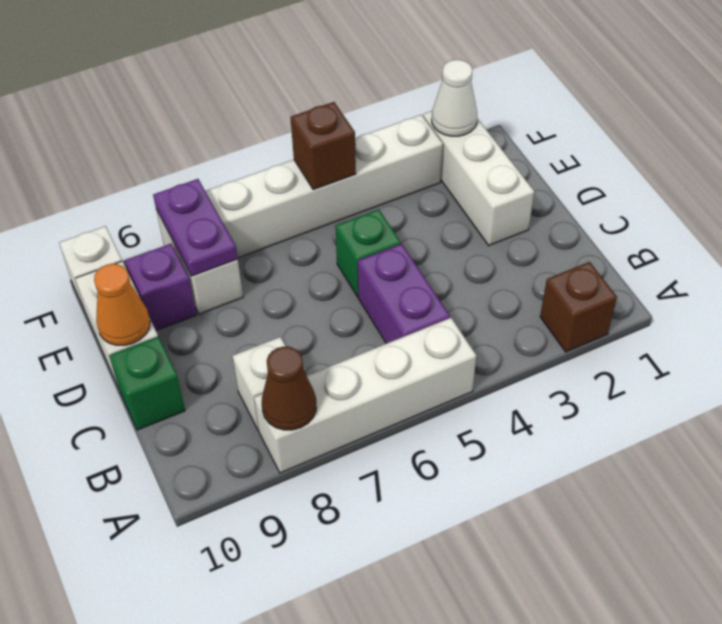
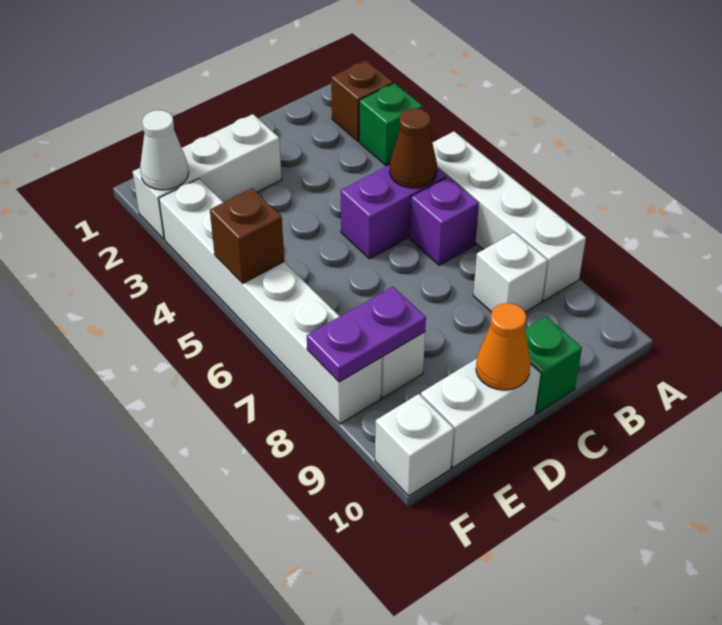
brown cone A8 level 2 -> brown cone B5 level 2
green brick D5 level 1 -> green brick A3 level 1
purple brick E9 level 1 -> purple brick B6 level 1

